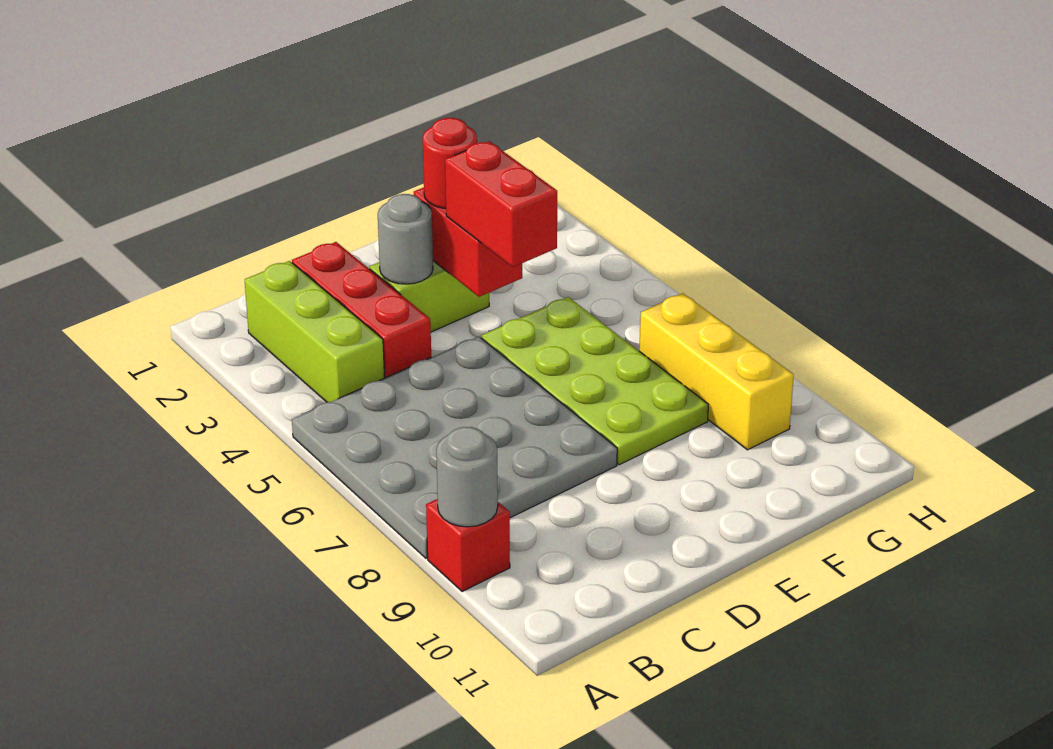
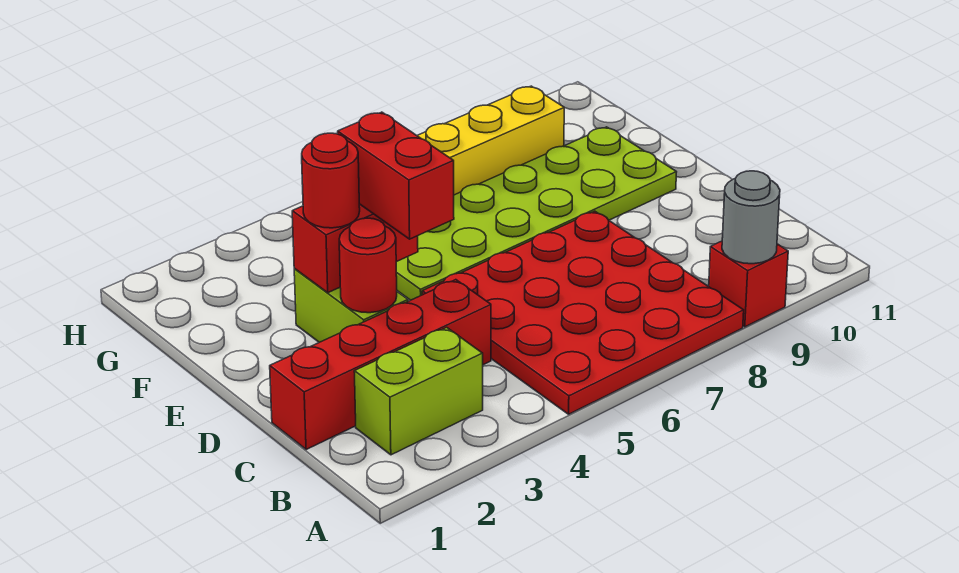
grey plate A5:D8 level 1 -> red plate A5:D8 level 1
lime brick B2:B4 level 1 -> lime brick B2:B3 level 1
red brick C2:C4 level 1 -> red brick C1:C4 level 1
grey round brick D3 level 2 -> red round brick D3 level 2
red brick E4:E5 level 3 -> red brick D4:E4 level 3
lime plate E5:F8 level 1 -> lime plate E5:F10 level 1

